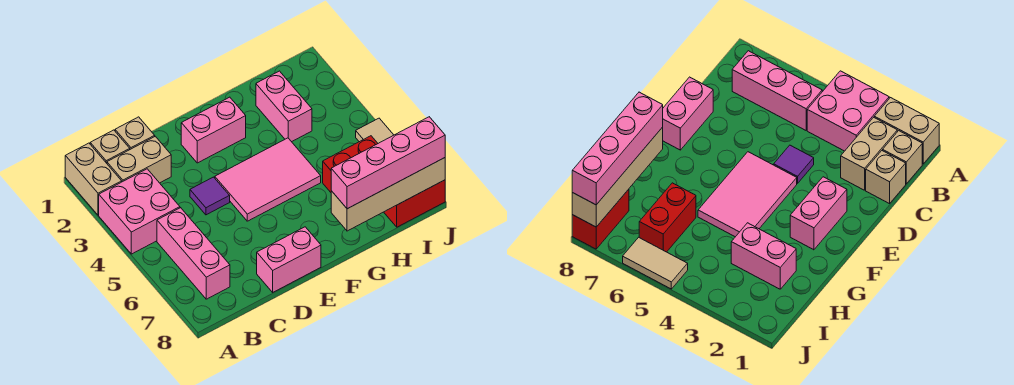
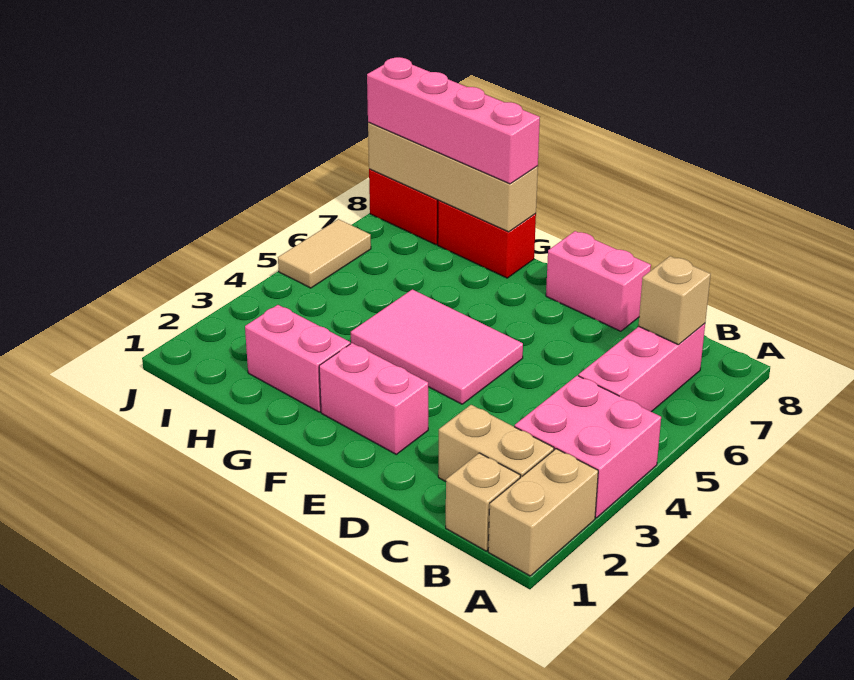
tan brick C1 level 1 -> tan brick B7 level 2
purple tile D4 level 1 -> none
pink brick H2:H3 level 1 -> pink brick G2:H2 level 1
red brick H6:I6 level 1 -> red brick G8:H8 level 1

